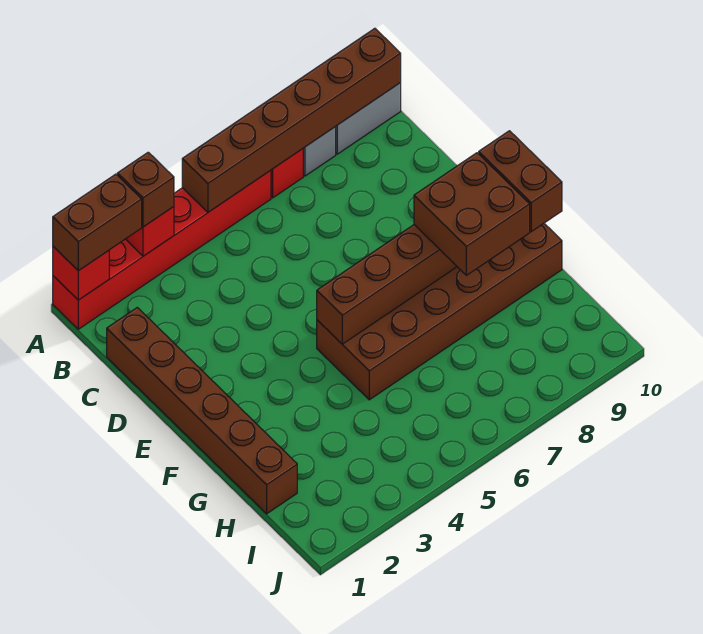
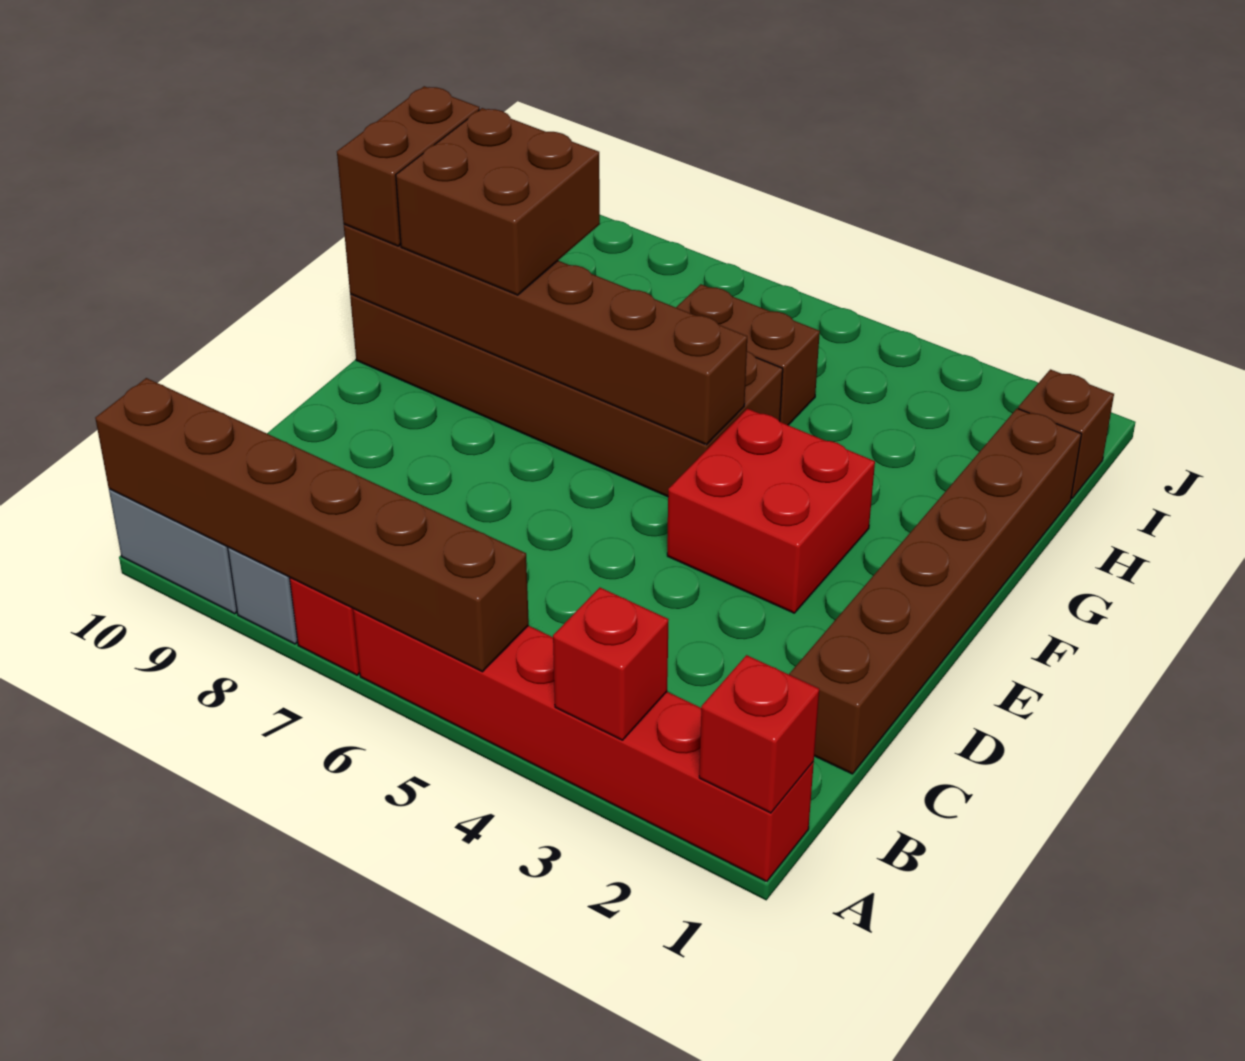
brown brick A1:A2 level 3 -> brown brick H5:H6 level 1
brown brick A3 level 3 -> brown brick I1 level 1
none -> red brick E3:F4 level 1

